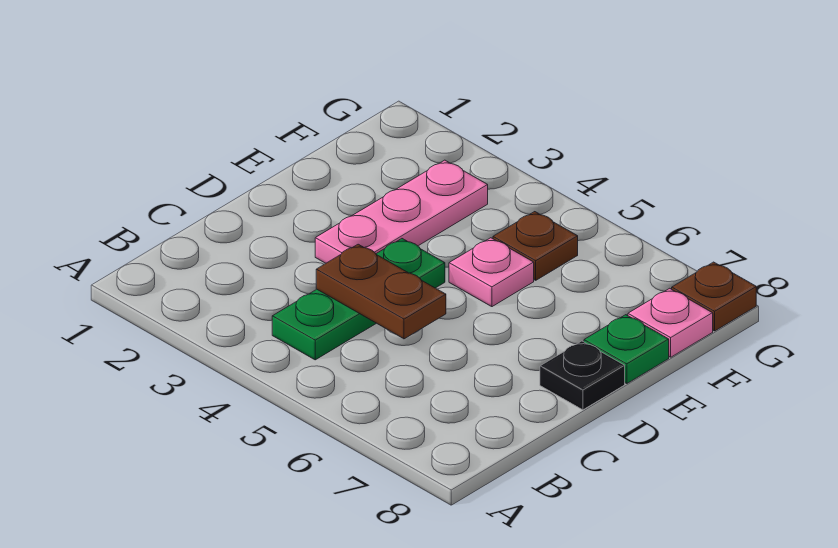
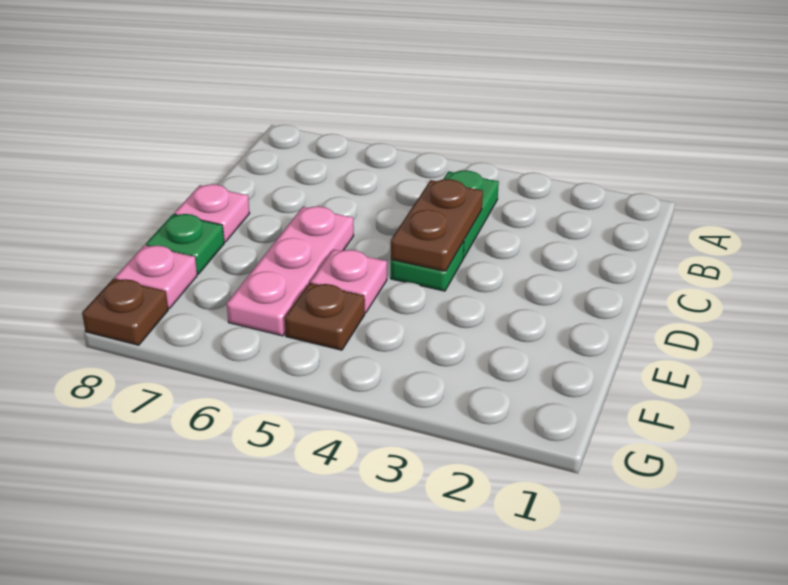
brown plate C4:C5 level 2 -> brown plate C4:D4 level 2
pink plate D3:F3 level 1 -> pink plate D6:F6 level 1
black plate D8 level 1 -> pink plate D8 level 1

